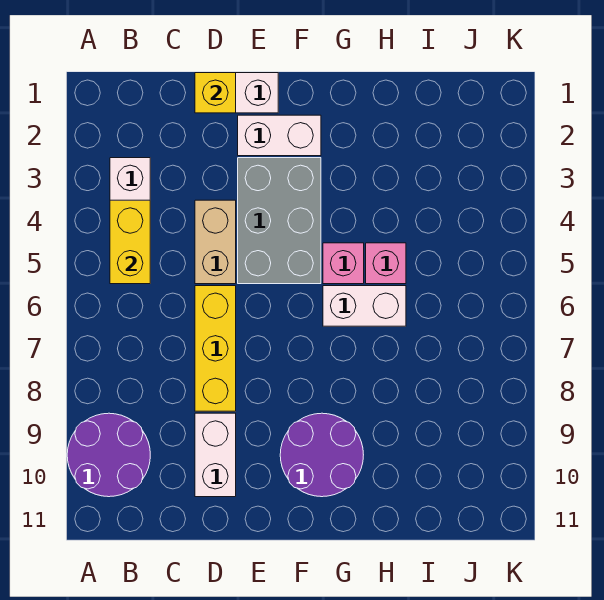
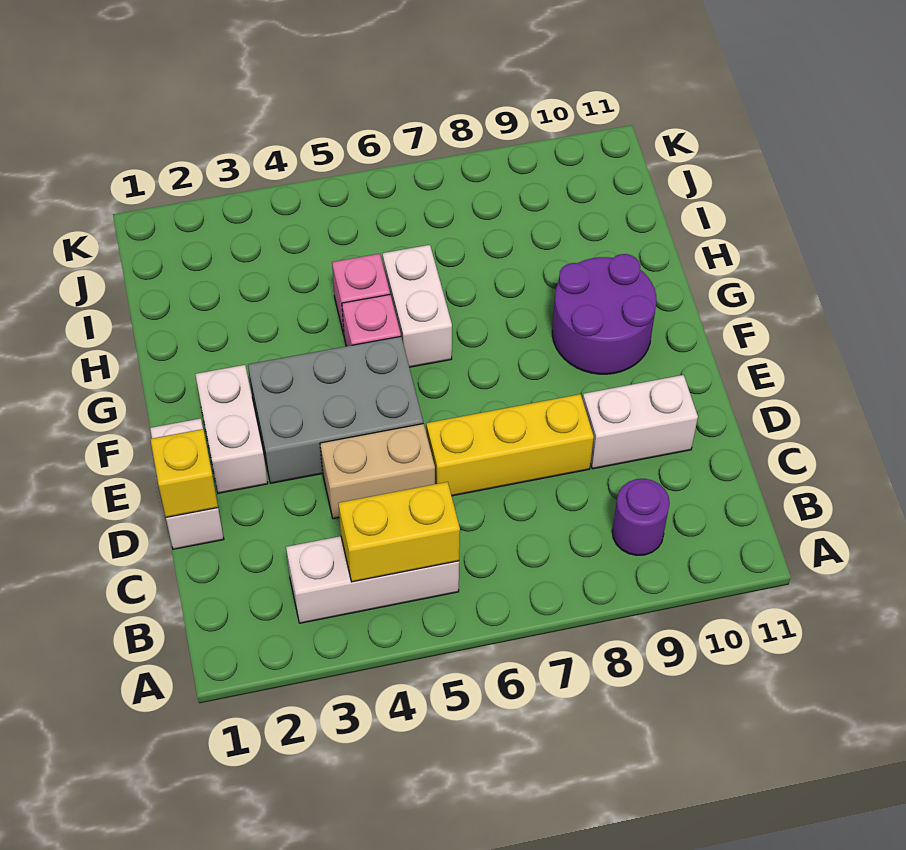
purple round brick A9:B10 level 1 -> purple round brick B9 level 1

